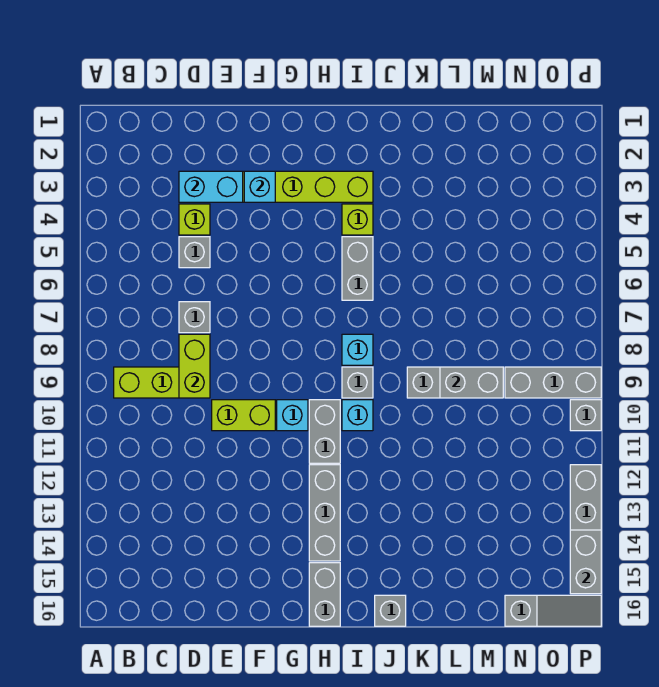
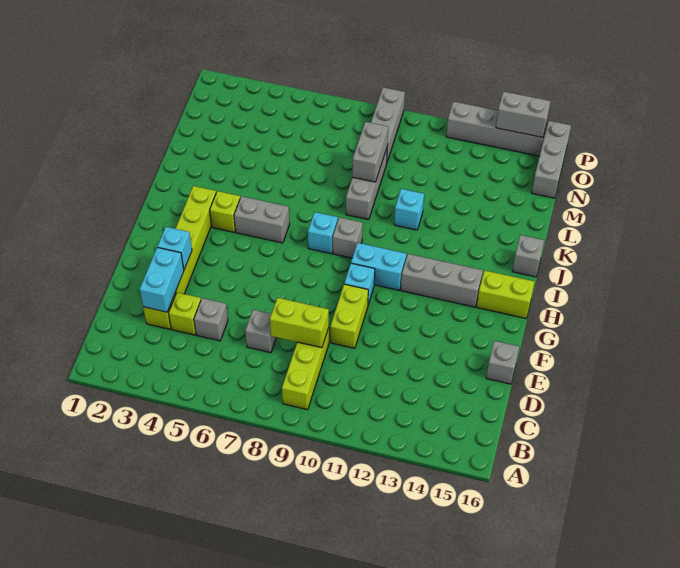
grey brick H10:H11 level 1 -> cyan brick H10:H11 level 1
grey brick H15:H16 level 1 -> lime brick H15:H16 level 1
cyan brick I10 level 1 -> cyan brick K11 level 1
grey slope N16:P16 level 1 top N -> grey brick N16:P16 level 1
grey brick P10 level 1 -> grey brick E16 level 1

